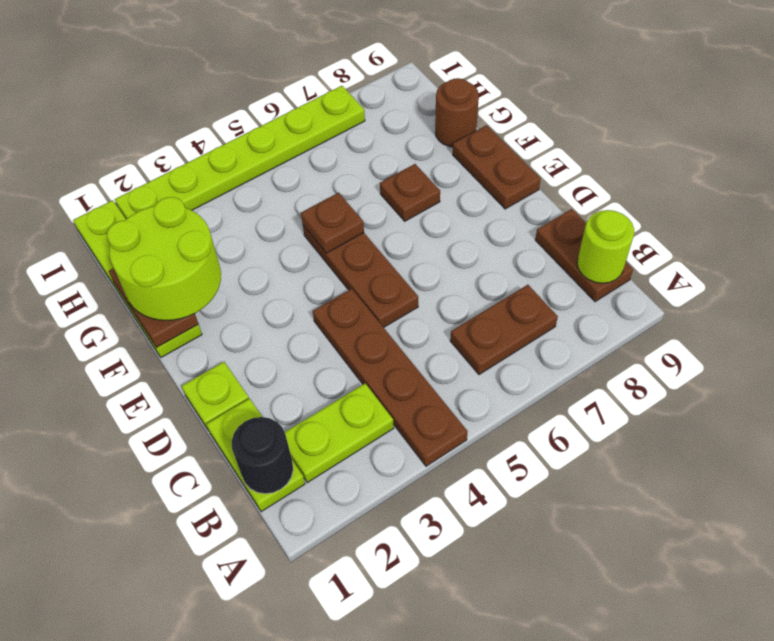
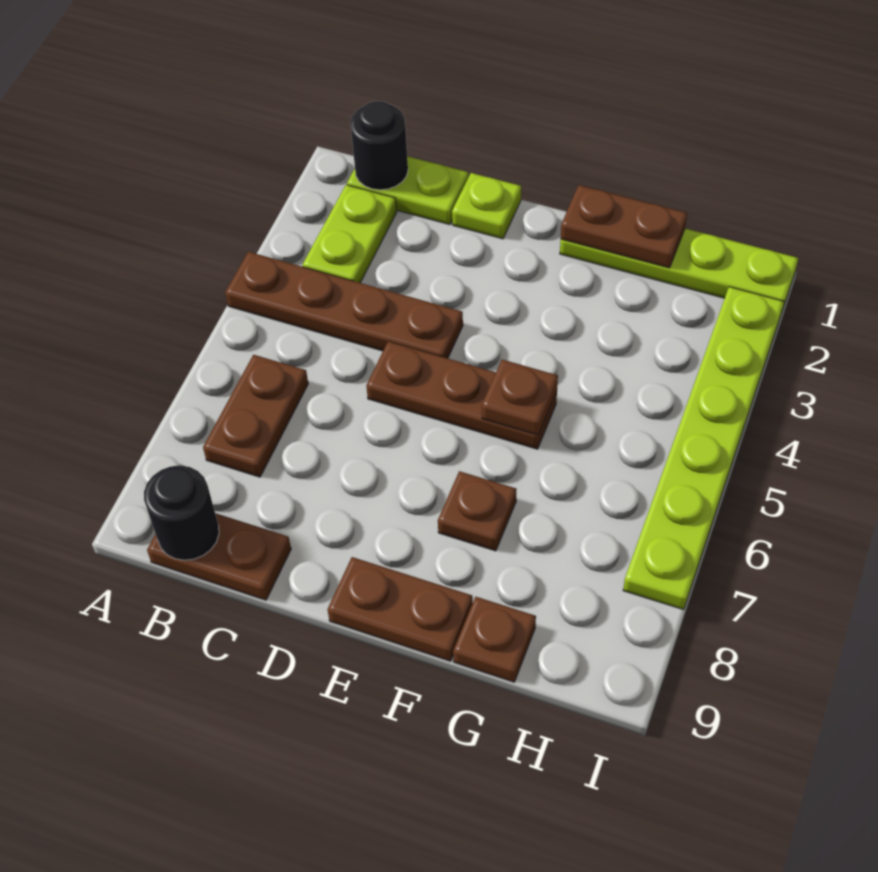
lime round brick B9 level 2 -> black round brick B9 level 2
lime round brick F1:G2 level 3 -> none
brown round brick G9 level 1 -> brown plate G9 level 1

